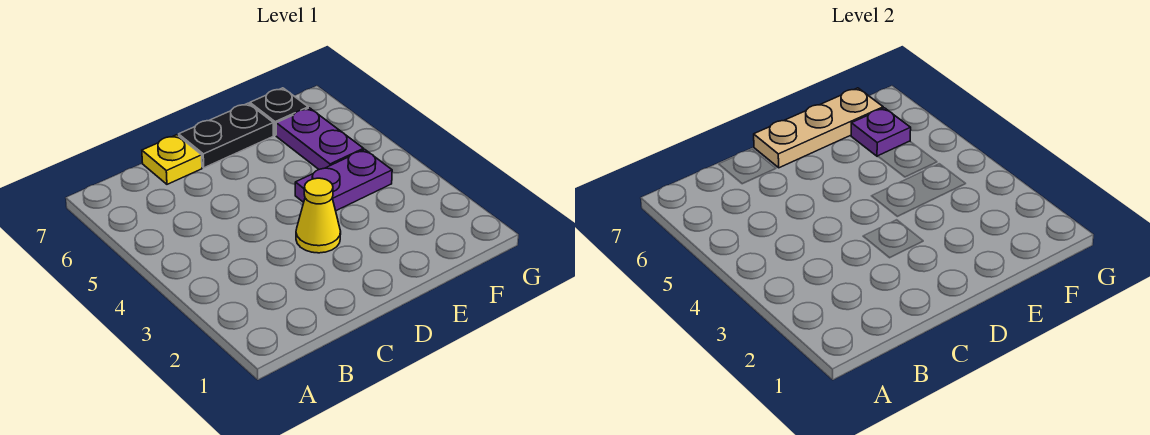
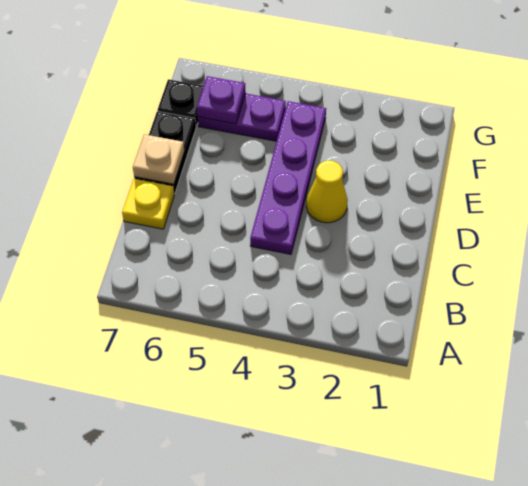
tan plate D7:F7 level 2 -> tan plate D7 level 2
purple plate E4:F4 level 1 -> purple plate C4:F4 level 1

